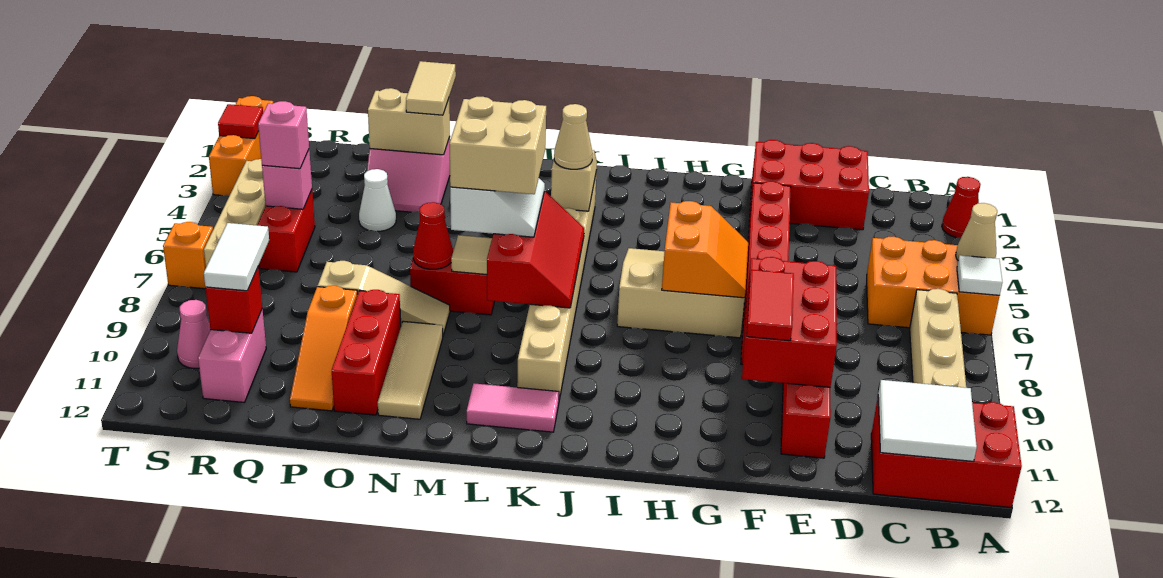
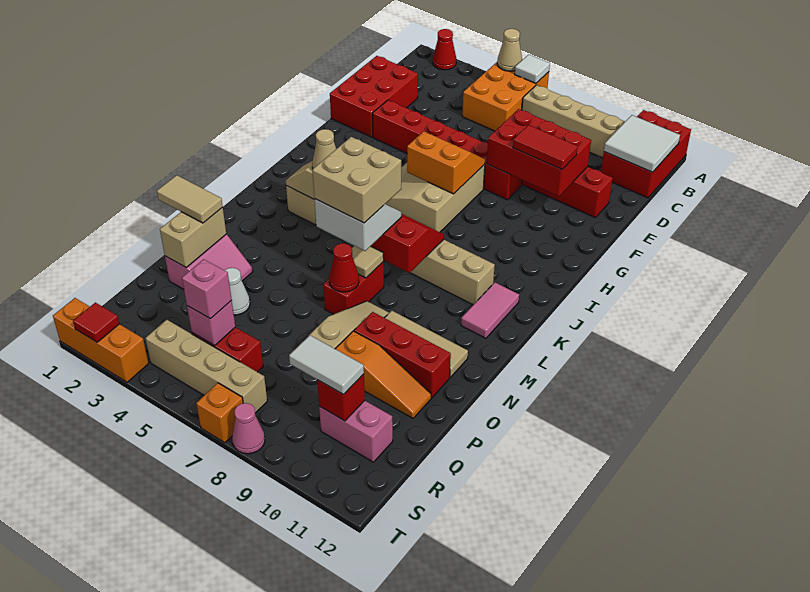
pink cone S10 level 1 -> pink cone T8 level 1

